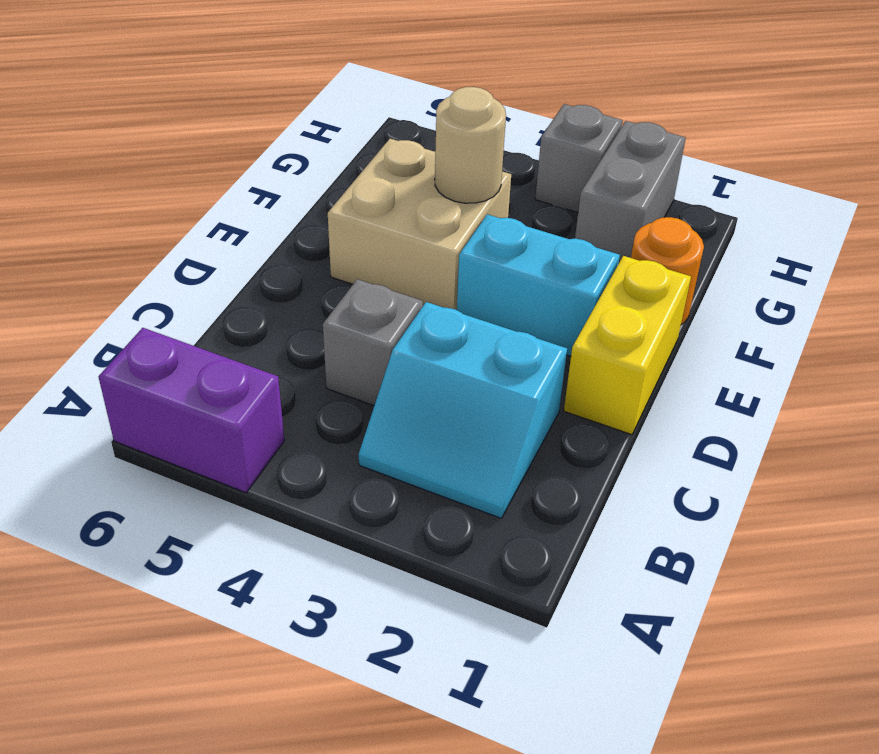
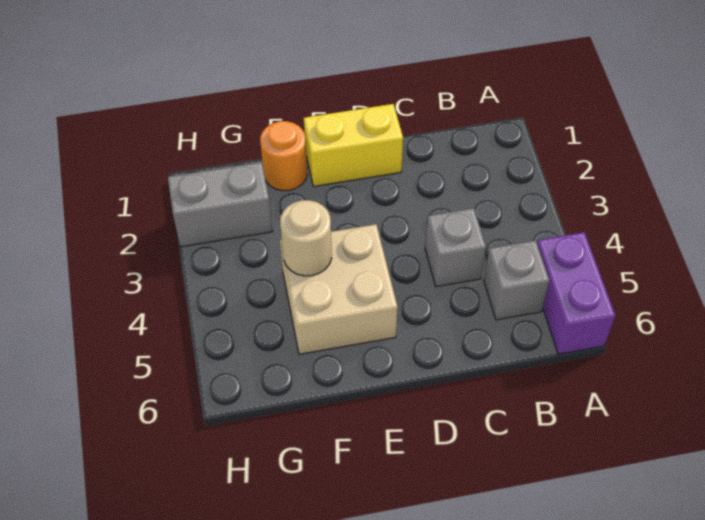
cyan slope B2:C3 level 1 top C -> none
cyan brick E2:E3 level 1 -> none
grey brick H3 level 1 -> grey brick B5 level 1

